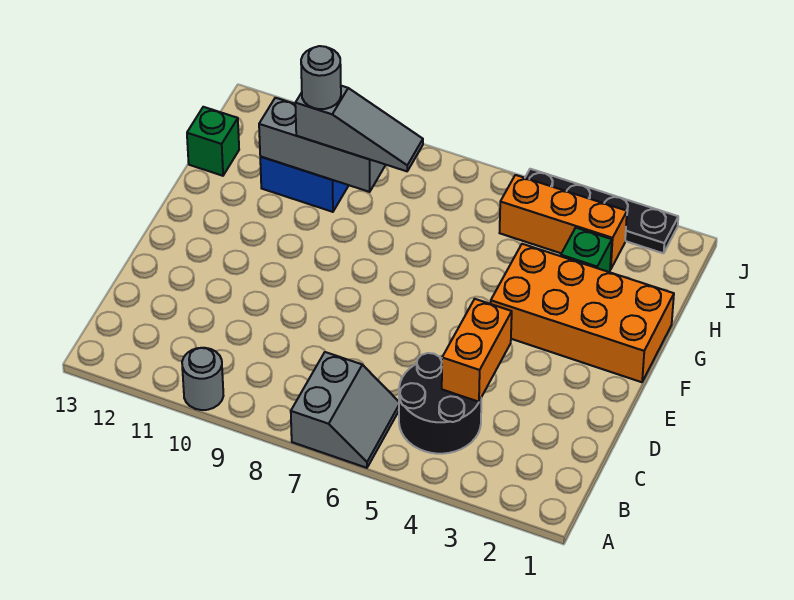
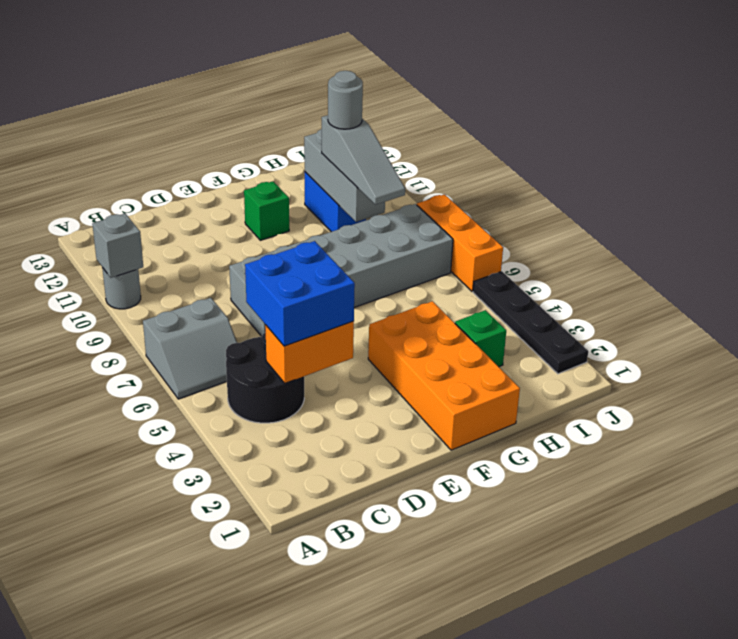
none -> grey brick A10 level 2
none -> blue brick C4:D5 level 3
none -> grey brick D7:I8 level 1
green brick H13 level 1 -> green brick F11 level 1
orange brick I3:I5 level 1 -> orange brick J6:J8 level 1

